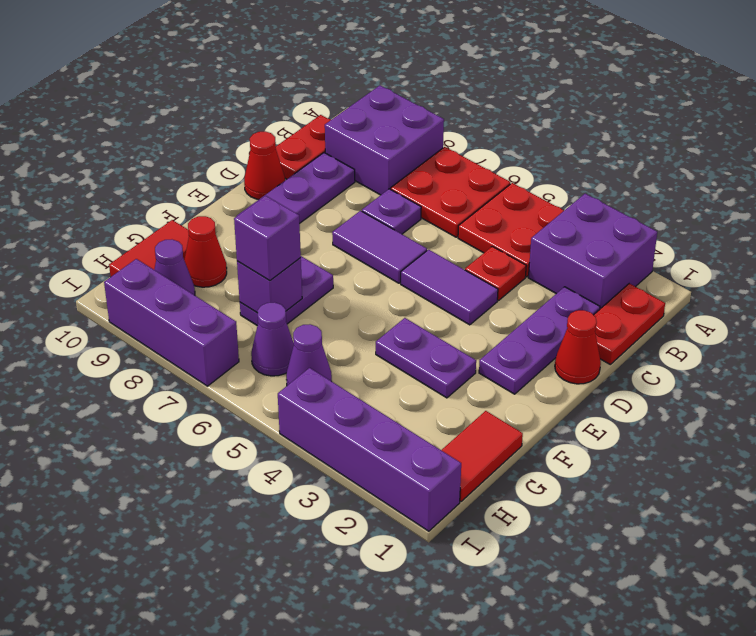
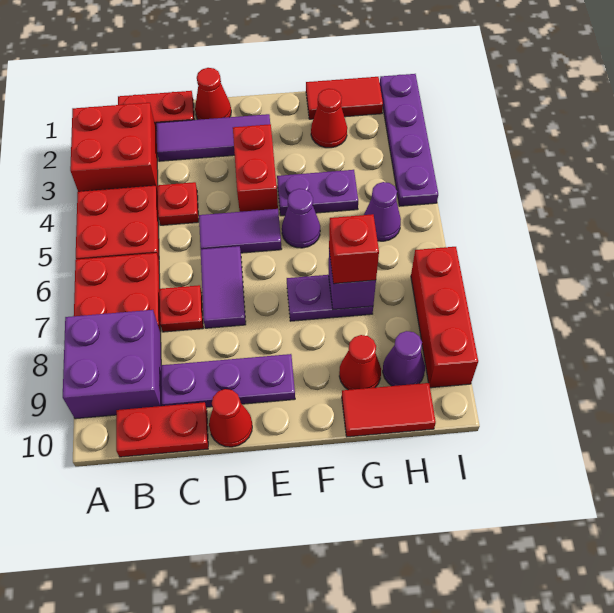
purple brick A2:B3 level 1 -> red brick A2:B3 level 1
purple plate C2:E2 level 1 -> purple tile C2:E2 level 1
purple plate C7 level 1 -> red plate C7 level 1
purple tile D4:D5 level 1 -> purple tile D5:E5 level 1
none -> red brick E3:E4 level 1
purple plate F3:F4 level 1 -> purple plate F4:G4 level 1
none -> red cone G2 level 1
purple brick G7 level 3 -> red brick G7 level 3
purple cone H6 level 1 -> purple cone F5 level 1
purple brick I1:I4 level 1 -> purple plate I1:I4 level 1
purple brick I7:I9 level 1 -> red brick I7:I9 level 1

